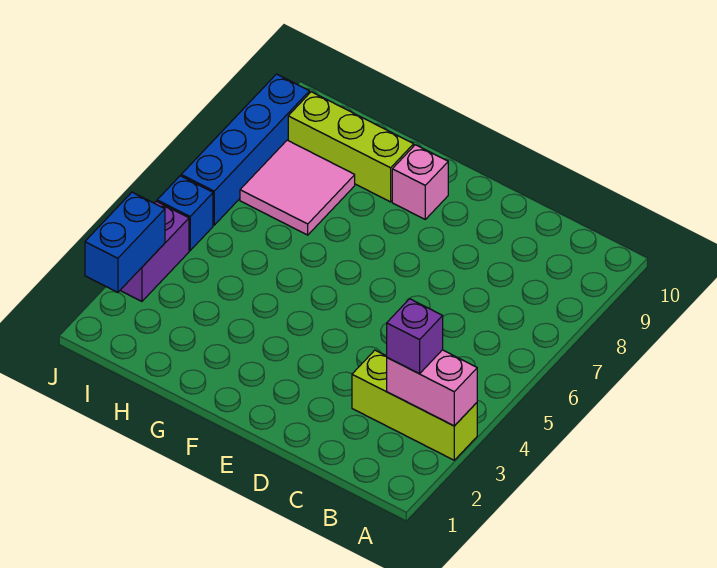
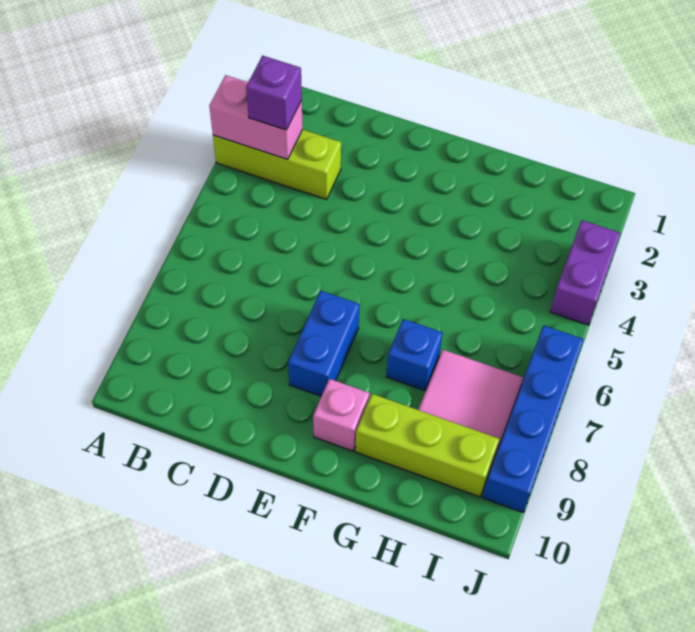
blue brick J2:J3 level 2 -> blue brick E7:E8 level 1
blue brick J5 level 1 -> blue brick G7 level 1

